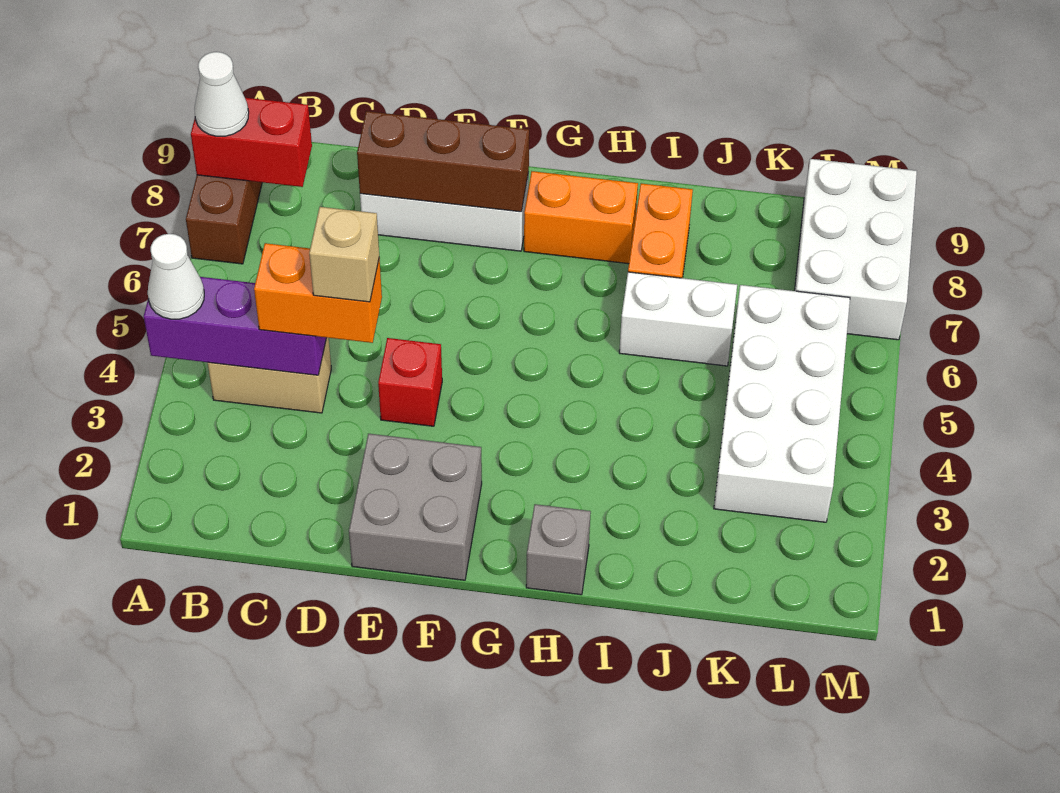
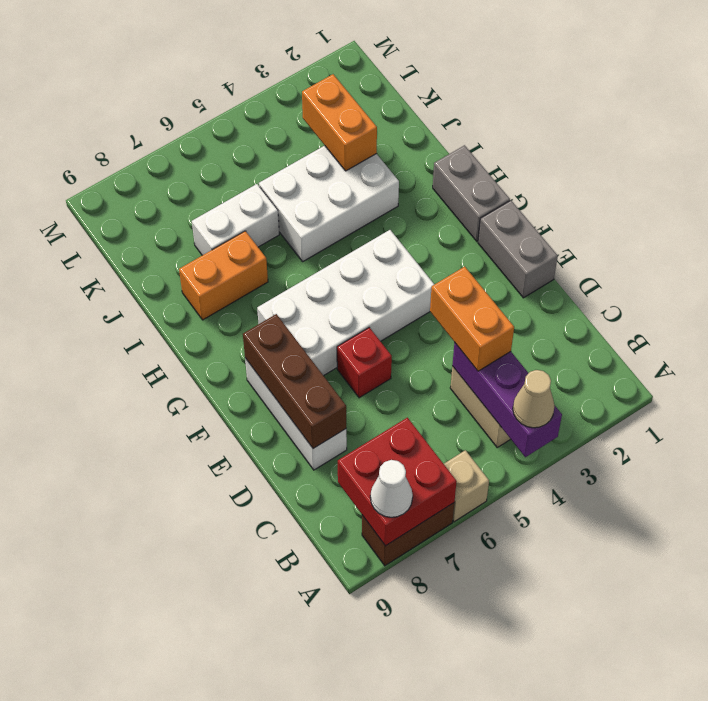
white cone A4 level 3 -> tan cone A4 level 3
red brick A8:B8 level 2 -> red brick A7:B8 level 2
tan brick D4 level 4 -> tan brick A6 level 1
grey brick E1:F2 level 1 -> grey brick E1:F1 level 1
red brick E4 level 1 -> red brick E6 level 1
orange brick G8:H8 level 1 -> orange brick J3:K3 level 2
grey brick H1 level 1 -> grey brick G1:H1 level 1
white brick I6:J6 level 1 -> white brick J6:J7 level 1
white brick K3:L6 level 1 -> white brick F4:G7 level 1
white brick L7:M9 level 1 -> white brick I3:J5 level 1

